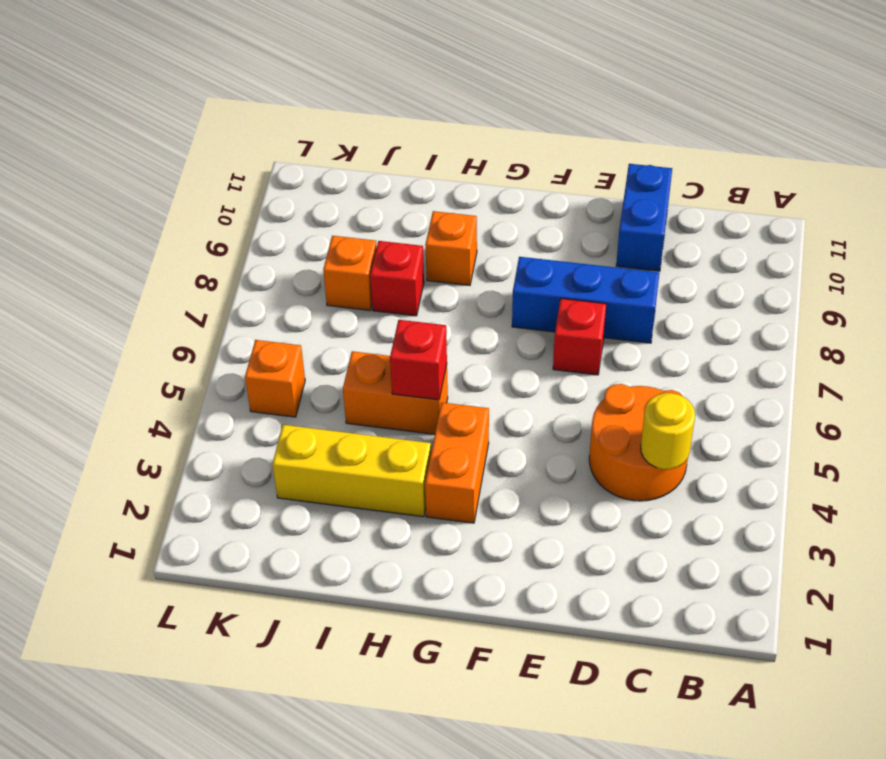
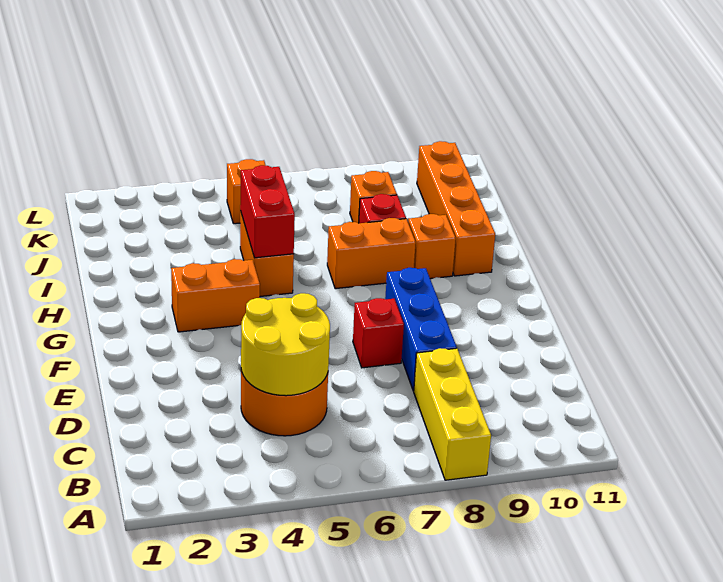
yellow round brick C4 level 2 -> yellow round brick C4:D5 level 2
blue brick D10:D11 level 1 -> none
yellow brick H3:J3 level 1 -> yellow brick A8:C8 level 1
red brick H5 level 2 -> red brick H5:I5 level 2
none -> orange brick H7:H8 level 1
none -> orange brick H10:K10 level 1

